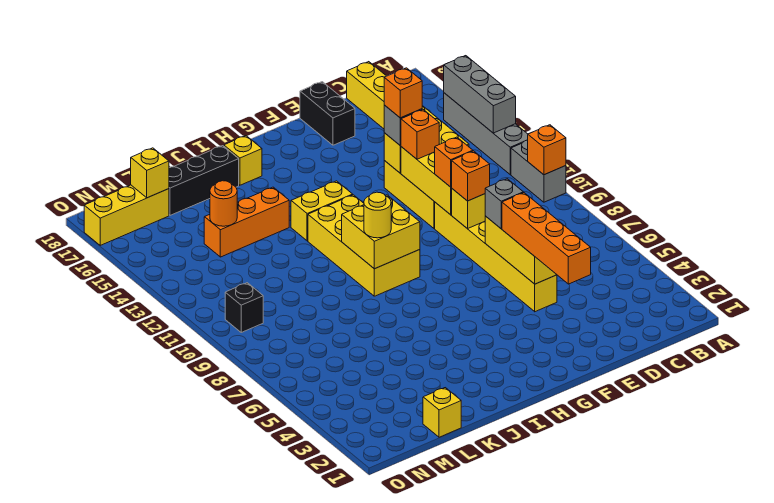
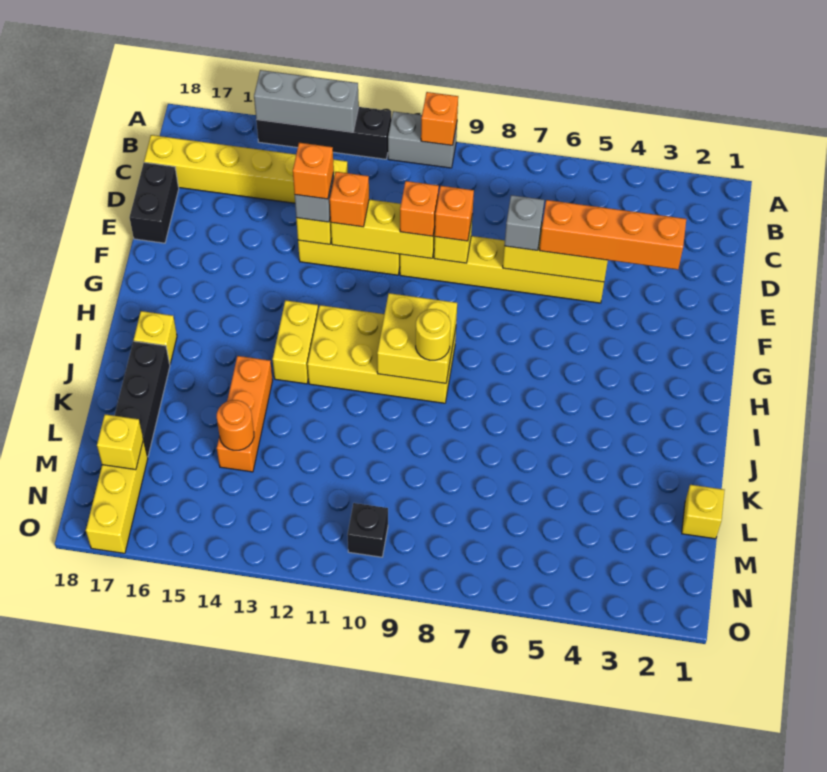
grey brick A12:A15 level 1 -> black brick A12:A15 level 1
black brick E17:E18 level 1 -> black brick D18:E18 level 1

